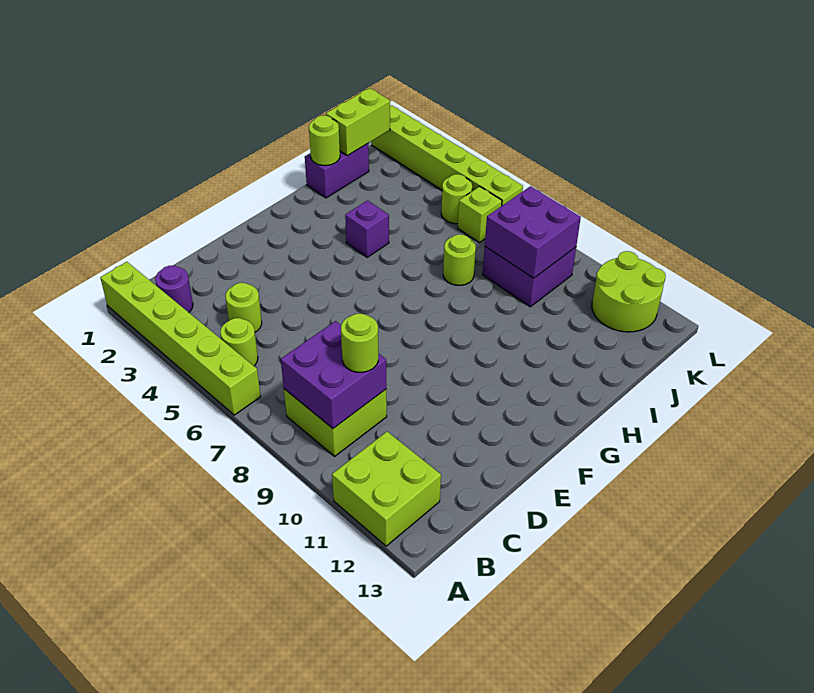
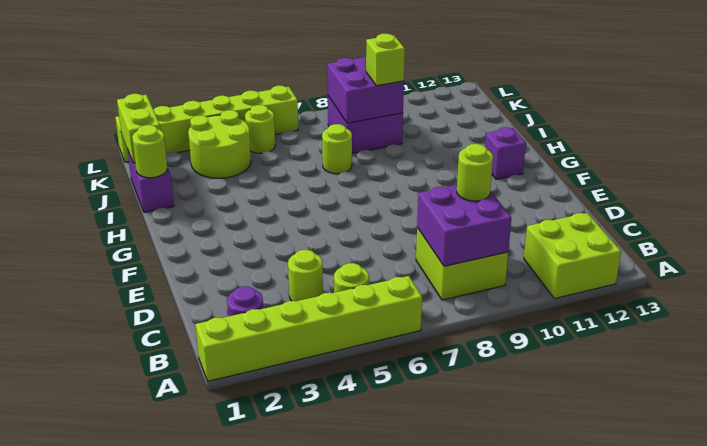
purple brick H4 level 1 -> purple brick G12 level 1
lime brick K6 level 1 -> lime brick J9 level 3
lime round brick K11:L12 level 1 -> lime round brick J3:K4 level 1

